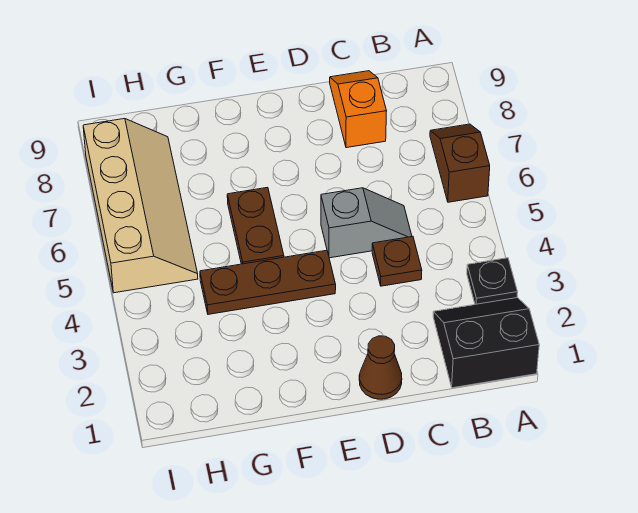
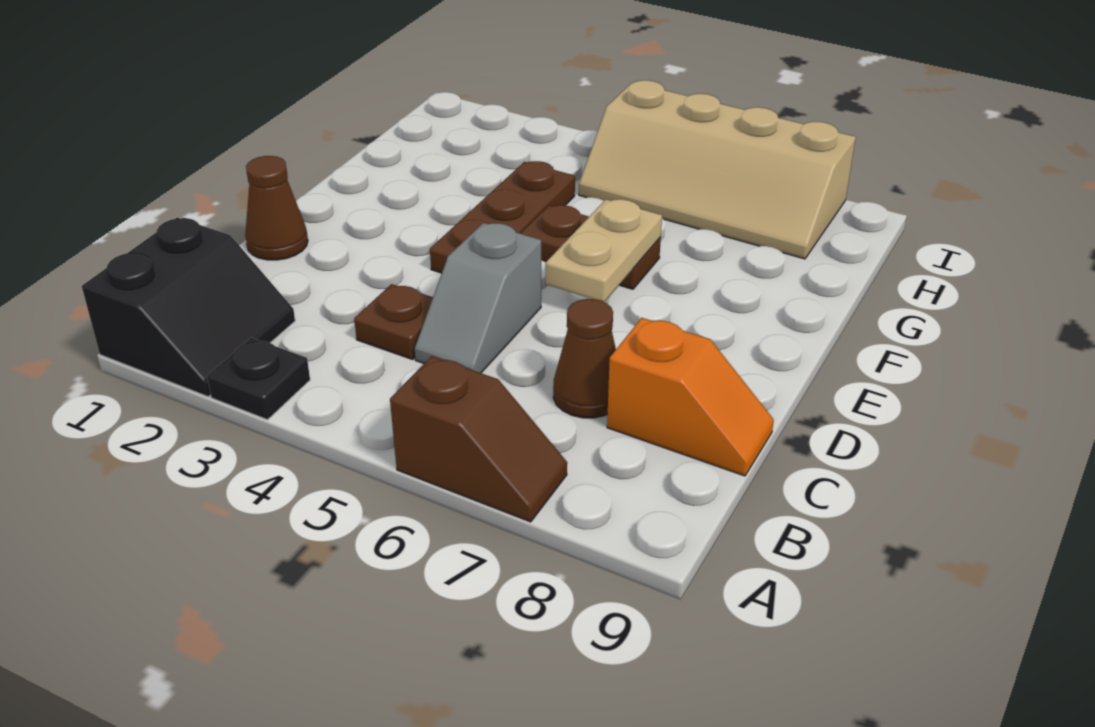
none -> brown cone C7 level 1
none -> tan plate E6:F6 level 2

